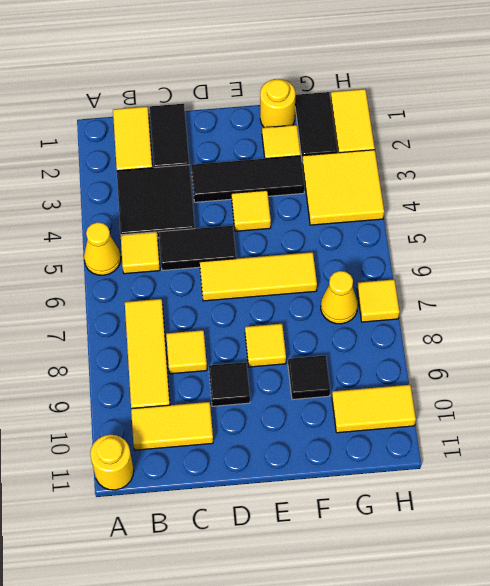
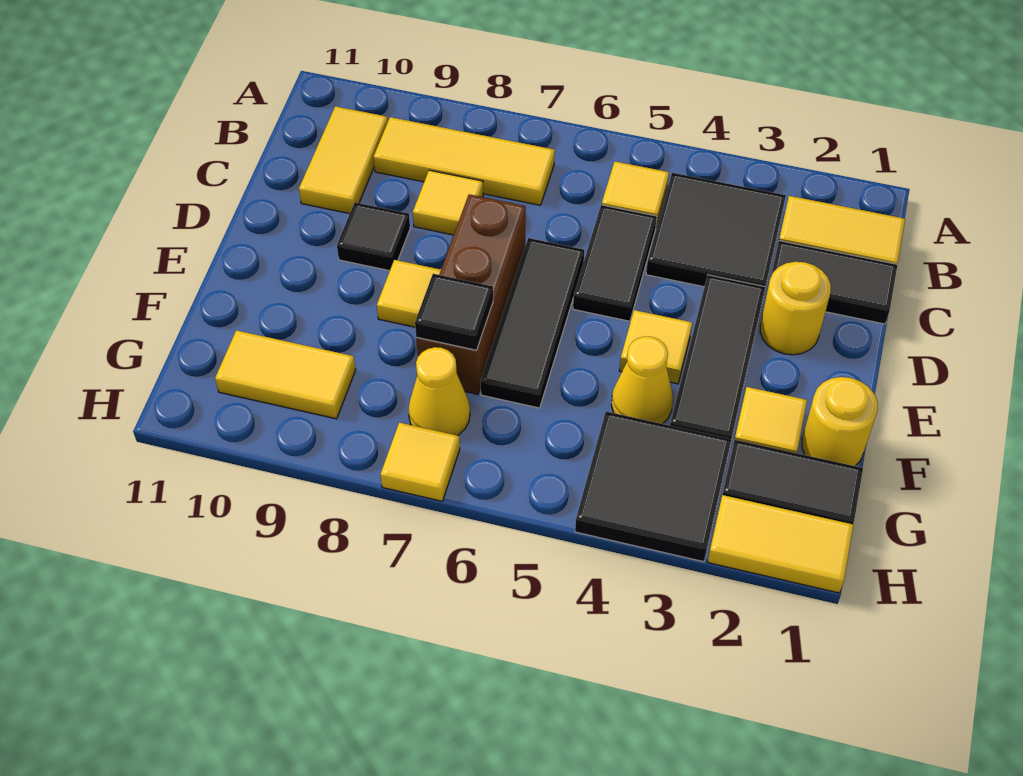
yellow cone A5 level 1 -> yellow cone F4 level 1
yellow round brick A11 level 1 -> yellow round brick D2 level 1
yellow tile D6:F6 level 1 -> black tile D6:F6 level 1
none -> brown brick D7:F7 level 1
black tile F9 level 1 -> black tile F7 level 2
yellow tile G3:H4 level 1 -> black tile G3:H4 level 1
yellow tile G10:H10 level 1 -> yellow tile G9:G10 level 1

